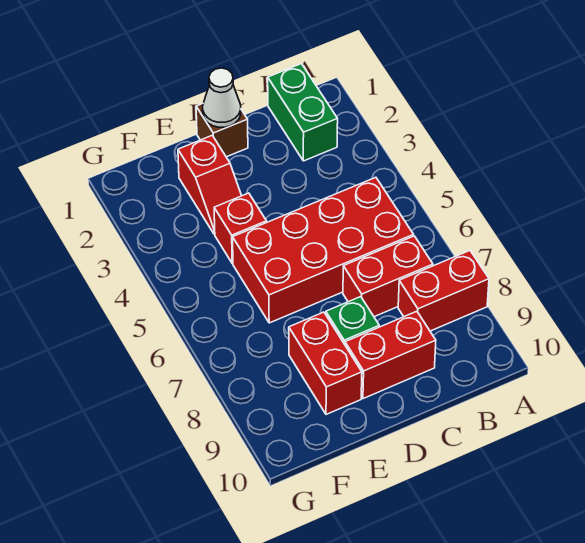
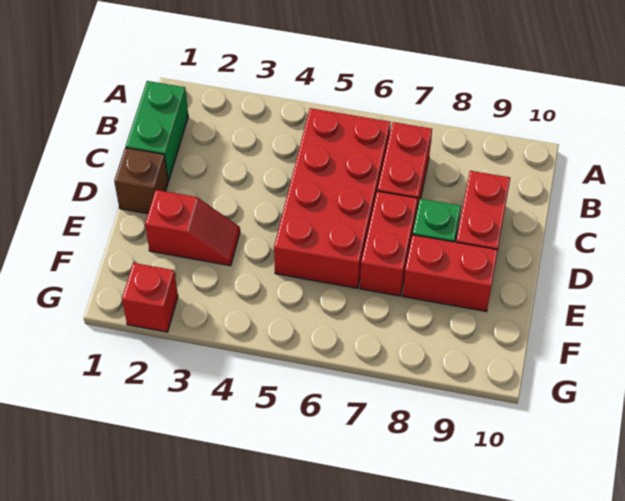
red brick A8:B8 level 1 -> red brick D7:E7 level 1
green brick B1:B2 level 1 -> green brick B1:C1 level 1
white cone D1 level 2 -> none
red brick E4 level 1 -> red brick G2 level 1

